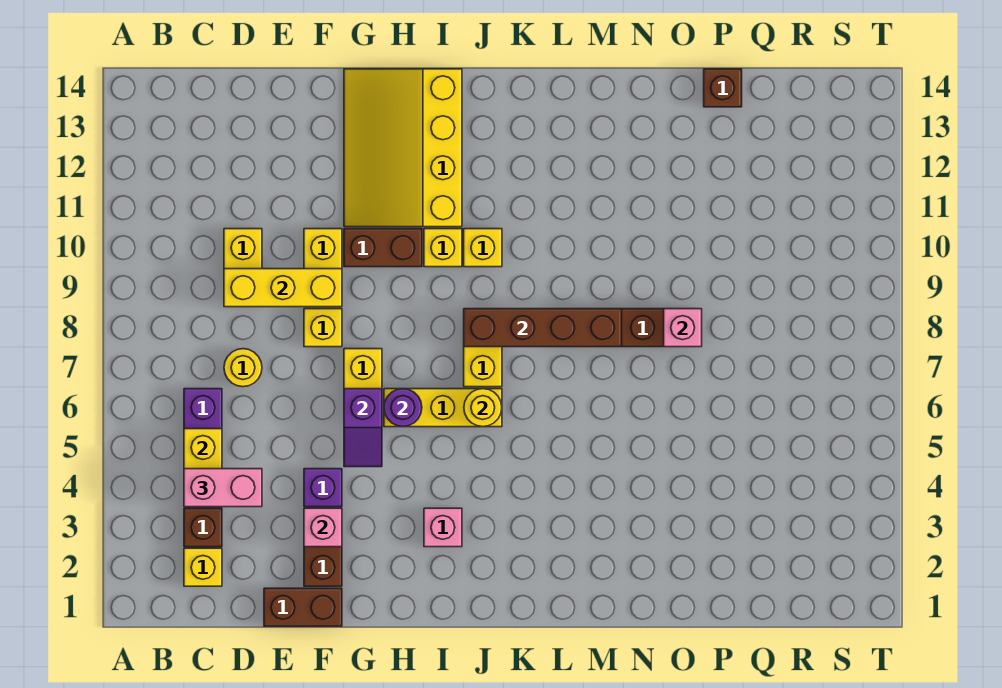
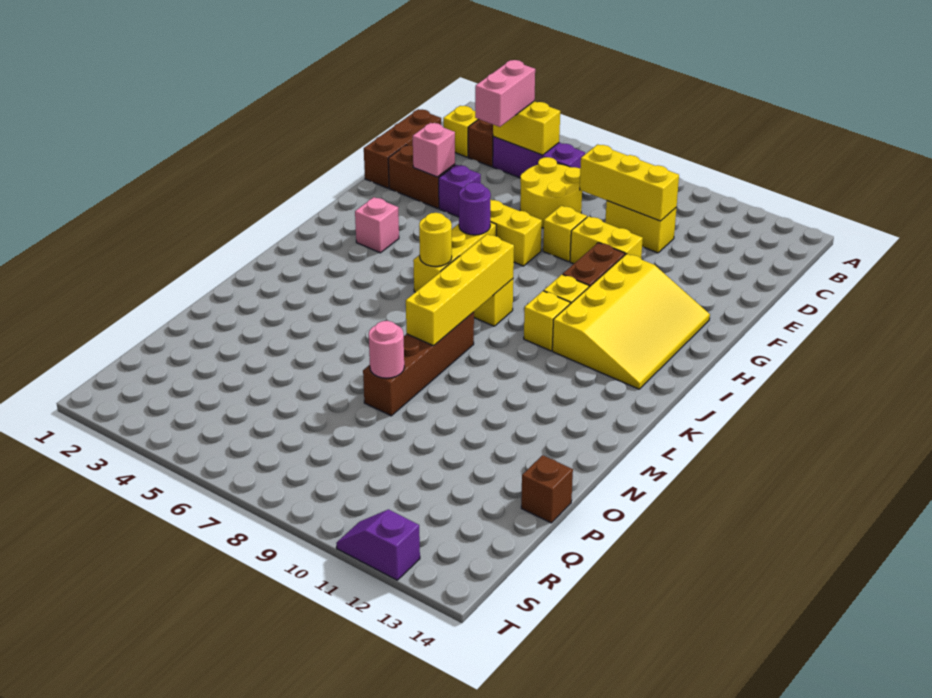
yellow round brick D7 level 1 -> yellow round brick D6:E7 level 1
yellow brick D9:F9 level 2 -> yellow brick D8:D10 level 2
brown brick E1:F1 level 1 -> brown brick D1:F1 level 1
purple slope G5:G6 level 2 top 6 -> purple slope T11:T12 level 1 top 12
yellow slope G11:I14 level 1 top I -> yellow slope G11:J13 level 1 top 11
brown brick J8:M8 level 2 -> yellow brick J8:M8 level 2
pink brick O8 level 2 -> pink round brick O8 level 2

